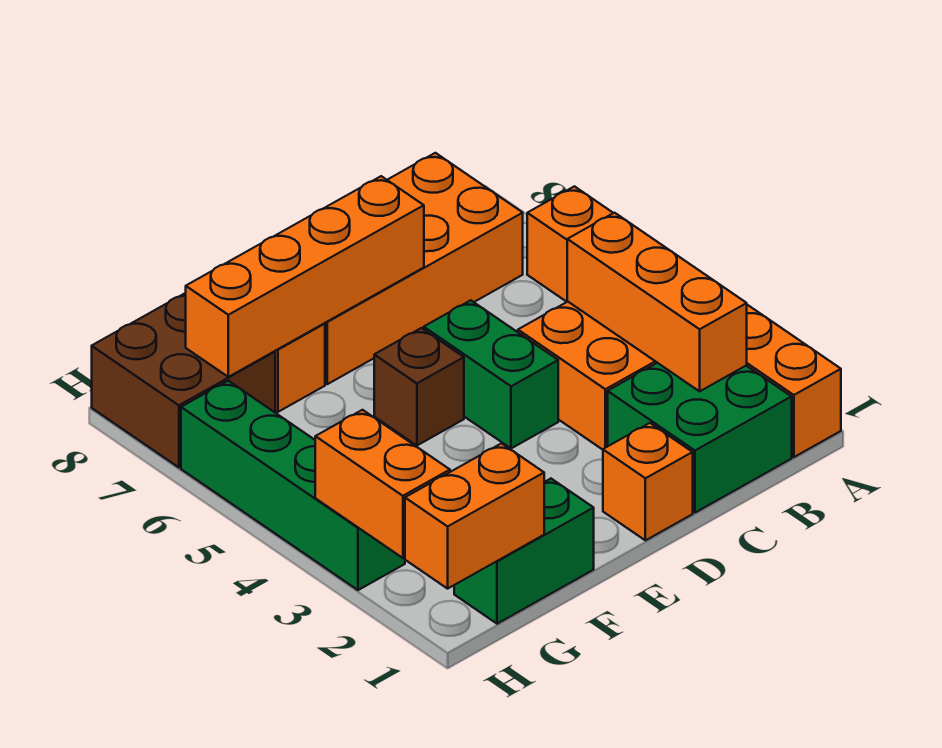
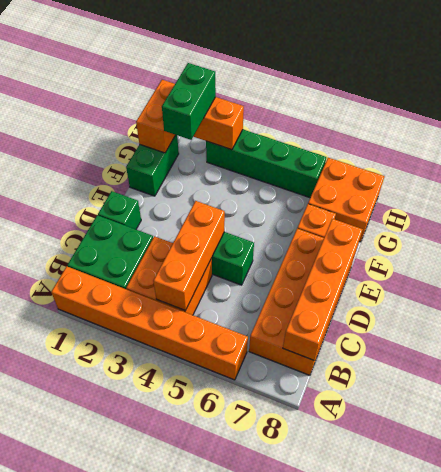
orange brick B2:B4 level 2 -> orange brick B4:D4 level 2
orange brick D1 level 1 -> green brick D1 level 1
orange brick D7:G7 level 2 -> orange brick B8:E8 level 2
brown brick E5 level 1 -> none
none -> green brick G2:H2 level 3
brown brick G7:H8 level 1 -> orange brick G7:H8 level 1

